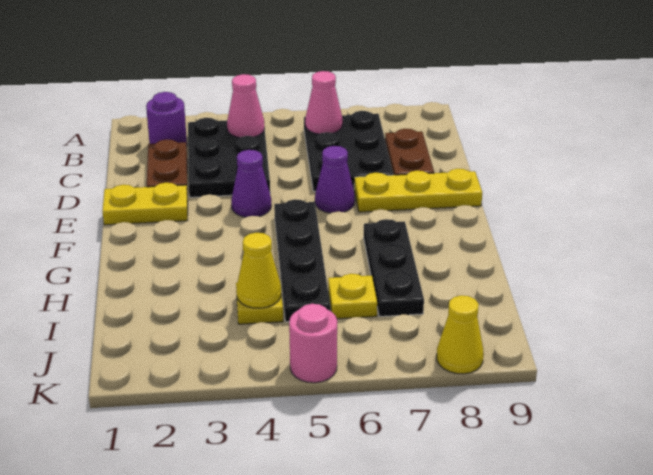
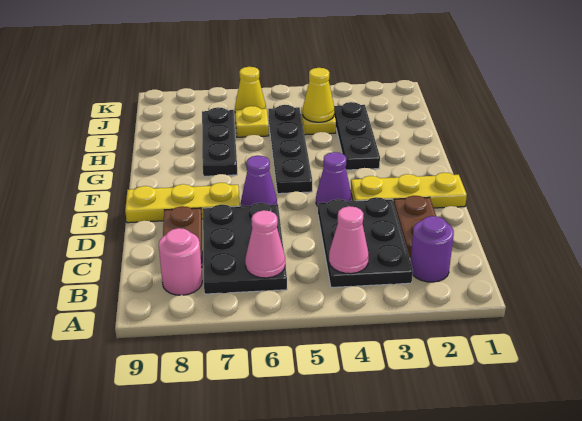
yellow plate E1:E2 level 1 -> yellow plate E1:E3 level 1
none -> black plate G3:I3 level 1
pink round brick K5 level 1 -> pink round brick B8 level 1
yellow cone K8 level 1 -> yellow cone J6 level 1

